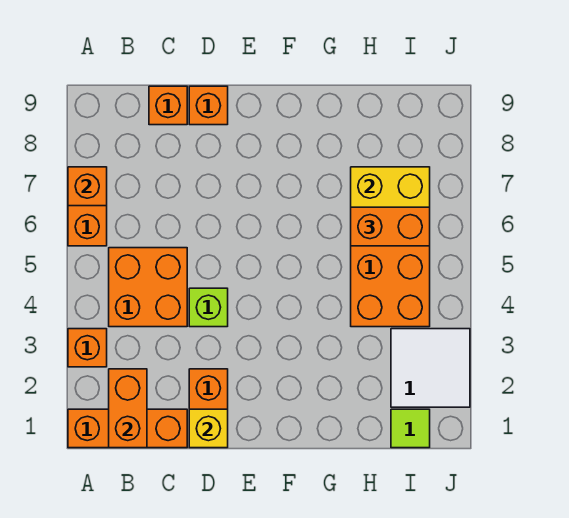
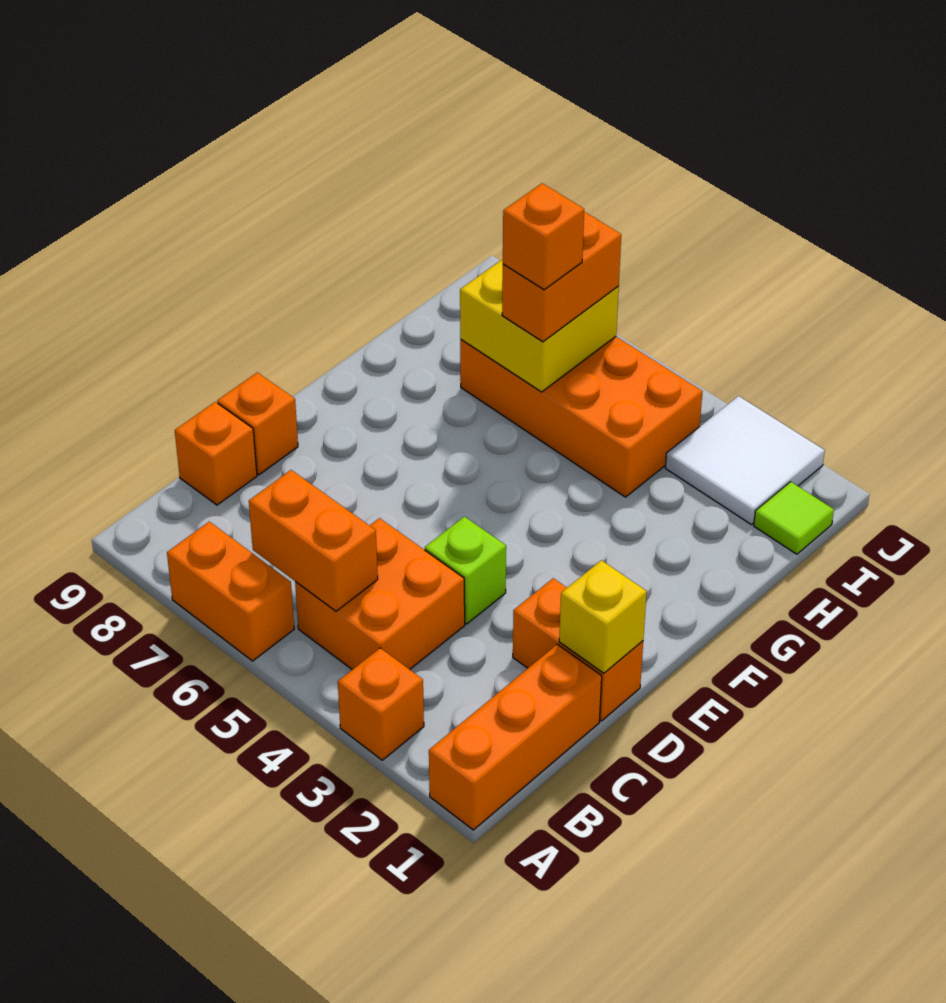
orange brick A7 level 2 -> orange brick H6 level 4
orange brick B1:B2 level 2 -> orange brick B5:B6 level 2

